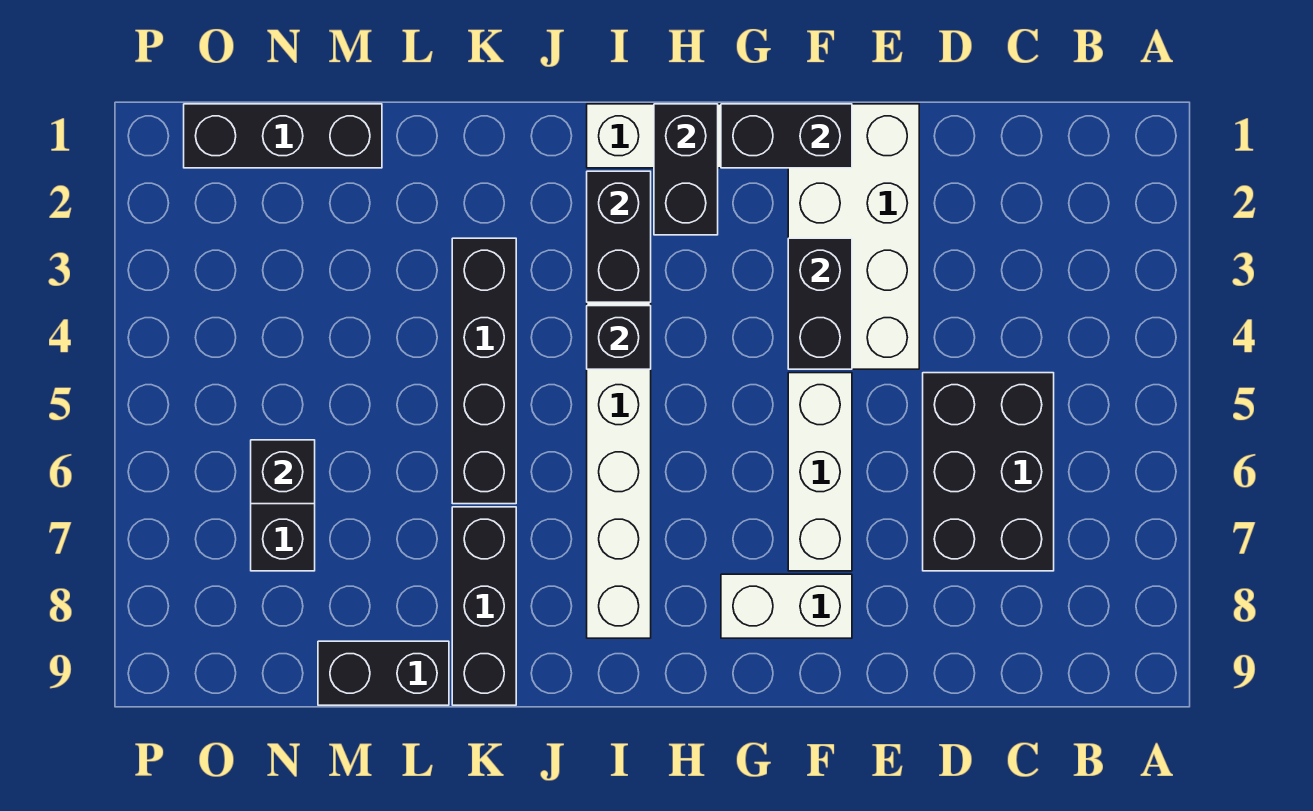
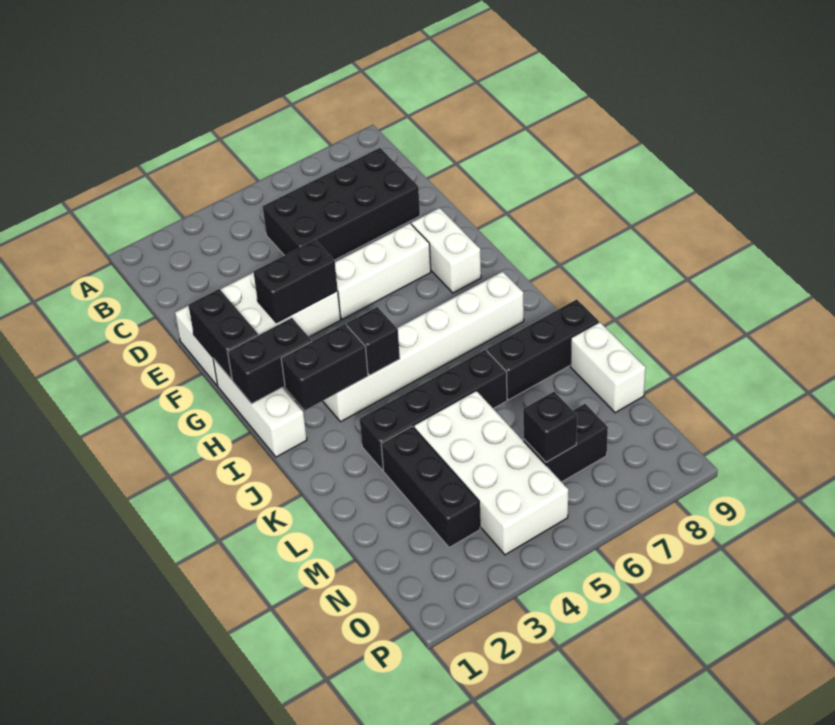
black brick C5:D7 level 1 -> black brick C5:D8 level 1
none -> white brick L4:O5 level 1
black brick L9:M9 level 1 -> white brick L9:M9 level 1
black brick M1:O1 level 1 -> black brick L3:N3 level 1

